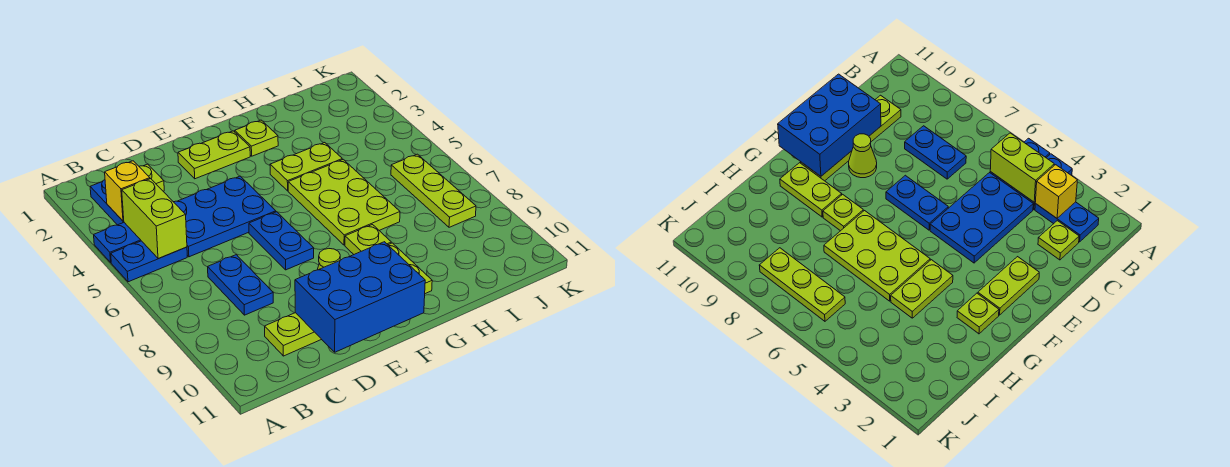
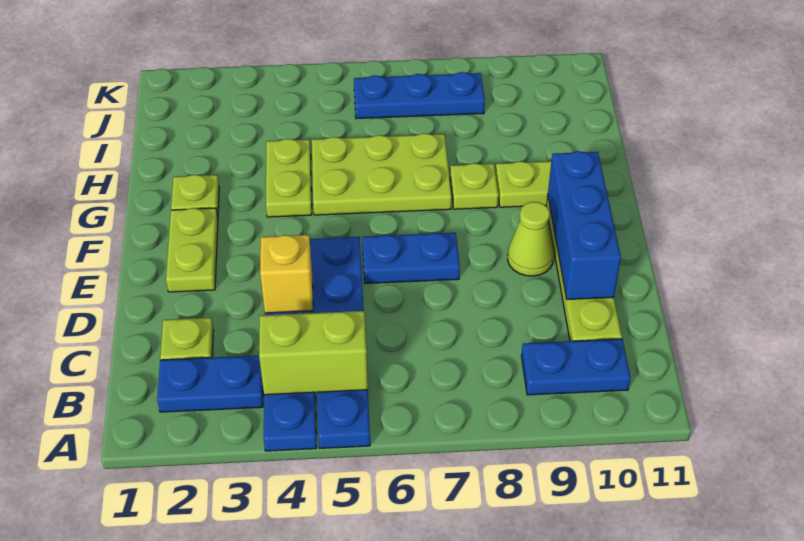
yellow brick B3 level 2 -> yellow brick D4 level 2
blue plate C7:C8 level 1 -> blue plate B9:B10 level 1
blue brick D10:F11 level 2 -> blue brick D10:F10 level 2
lime plate J6:J8 level 1 -> blue plate J6:J8 level 1

